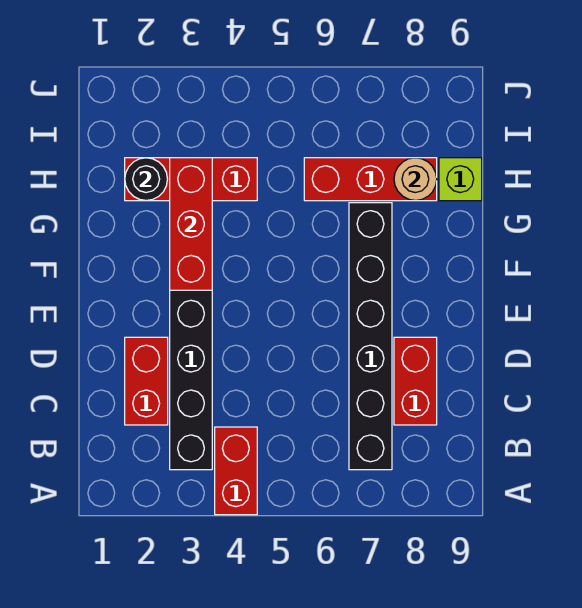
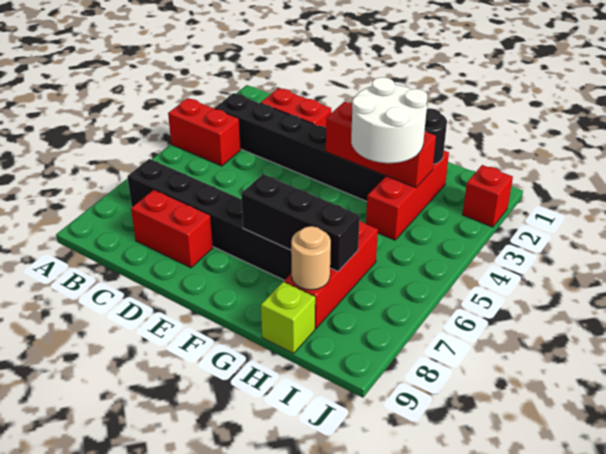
none -> black brick F7:H7 level 2
none -> white round brick G3:H4 level 3
none -> red brick J2 level 1

